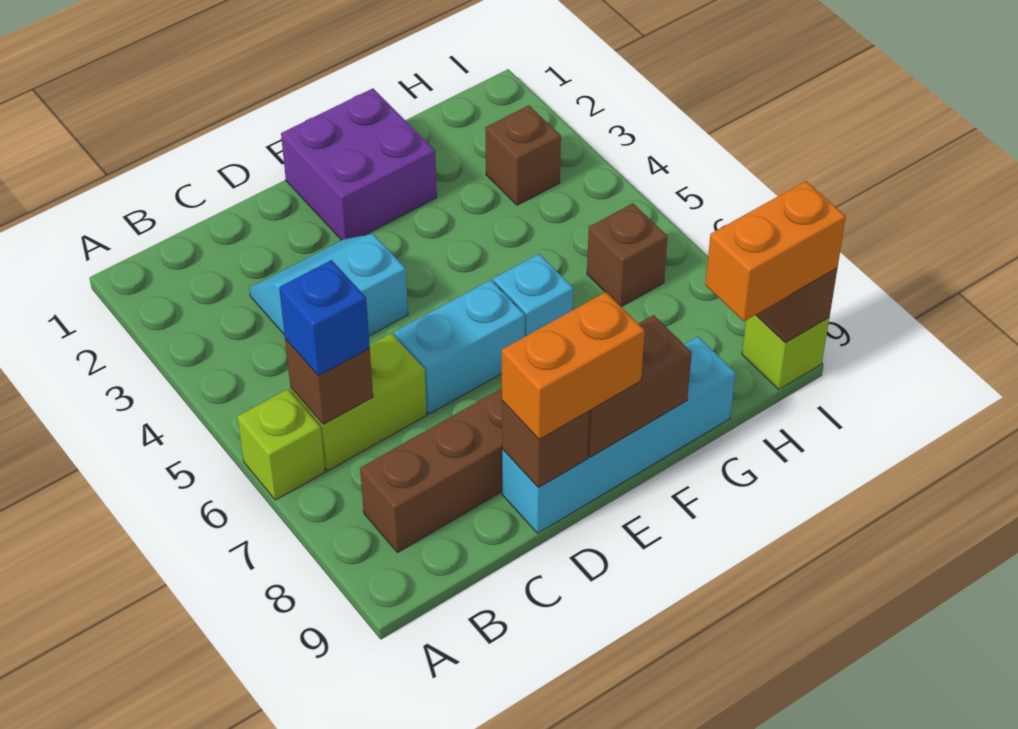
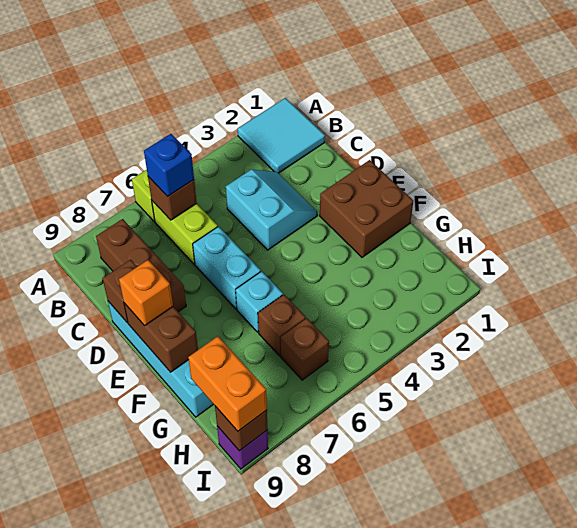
none -> cyan tile A1:B2 level 1
orange brick D9:E9 level 3 -> orange brick E9 level 3
purple brick E1:F2 level 1 -> brown brick E1:F2 level 1
brown brick H3 level 1 -> brown brick G6 level 1
lime brick I9 level 1 -> purple brick I9 level 1

